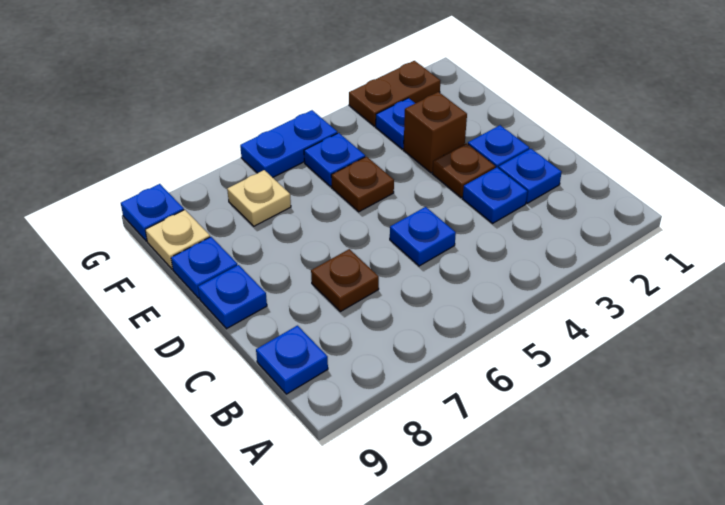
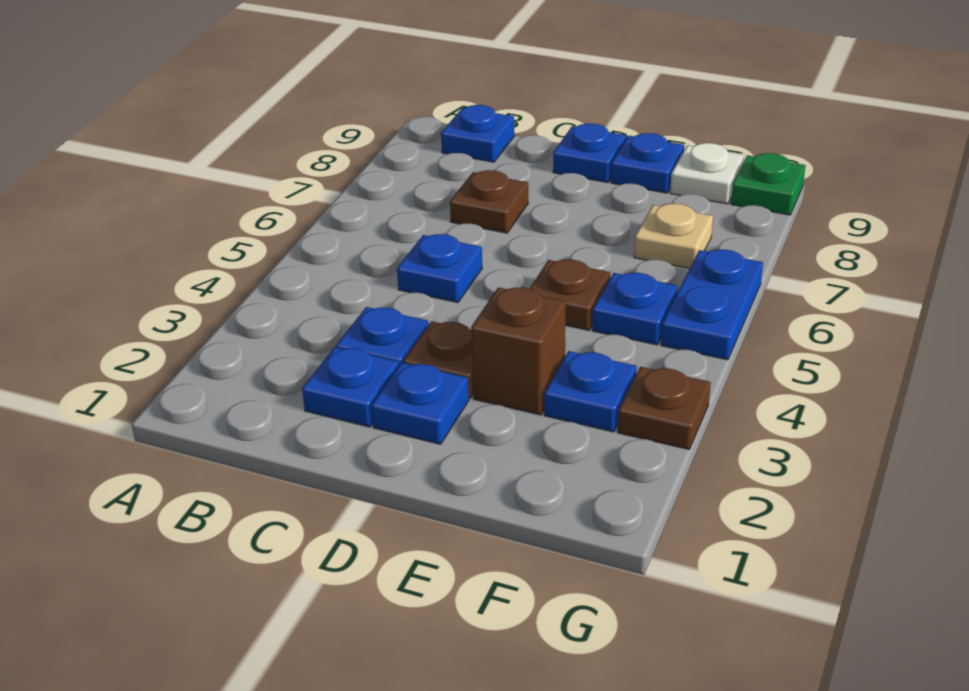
tan plate F9 level 1 -> white plate F9 level 1
brown plate G2:G3 level 1 -> brown plate G3 level 1
blue plate G9 level 1 -> green plate G9 level 1

